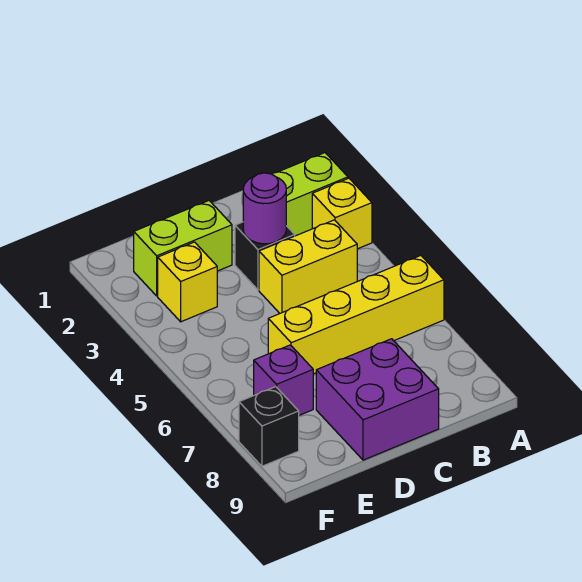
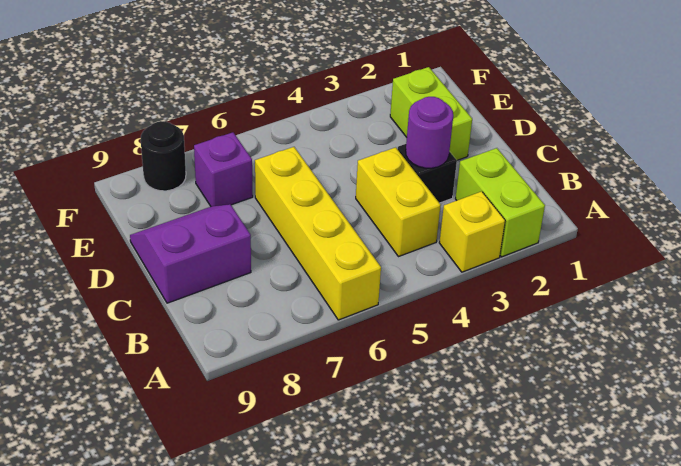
purple brick C8:D9 level 1 -> purple slope C8:D9 level 1 top C
yellow brick E3 level 1 -> none
black brick F8 level 1 -> black round brick F8 level 1

